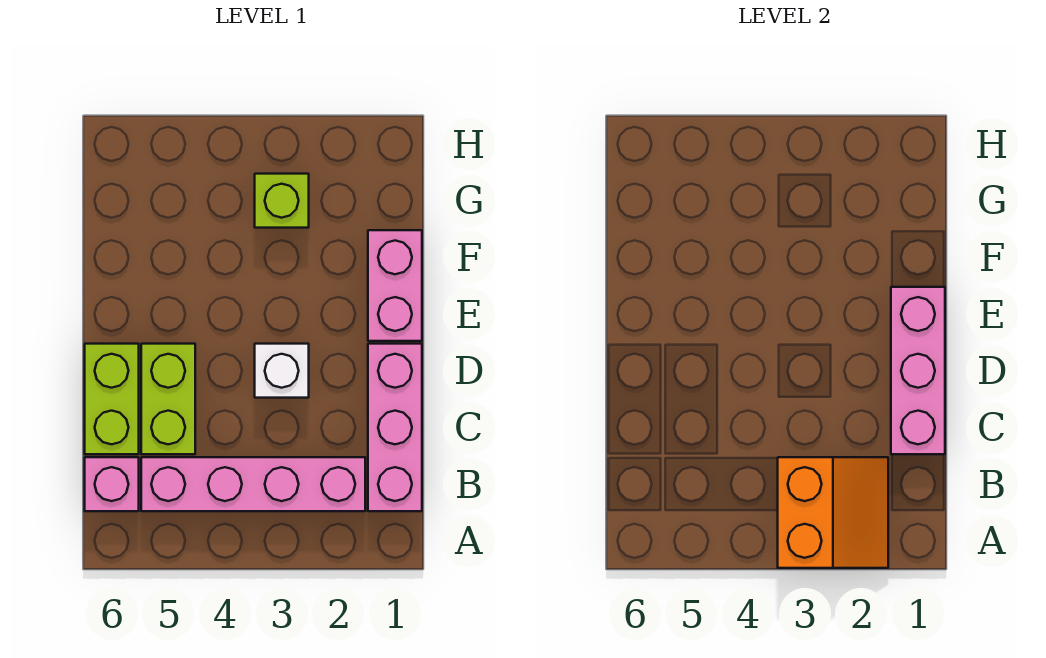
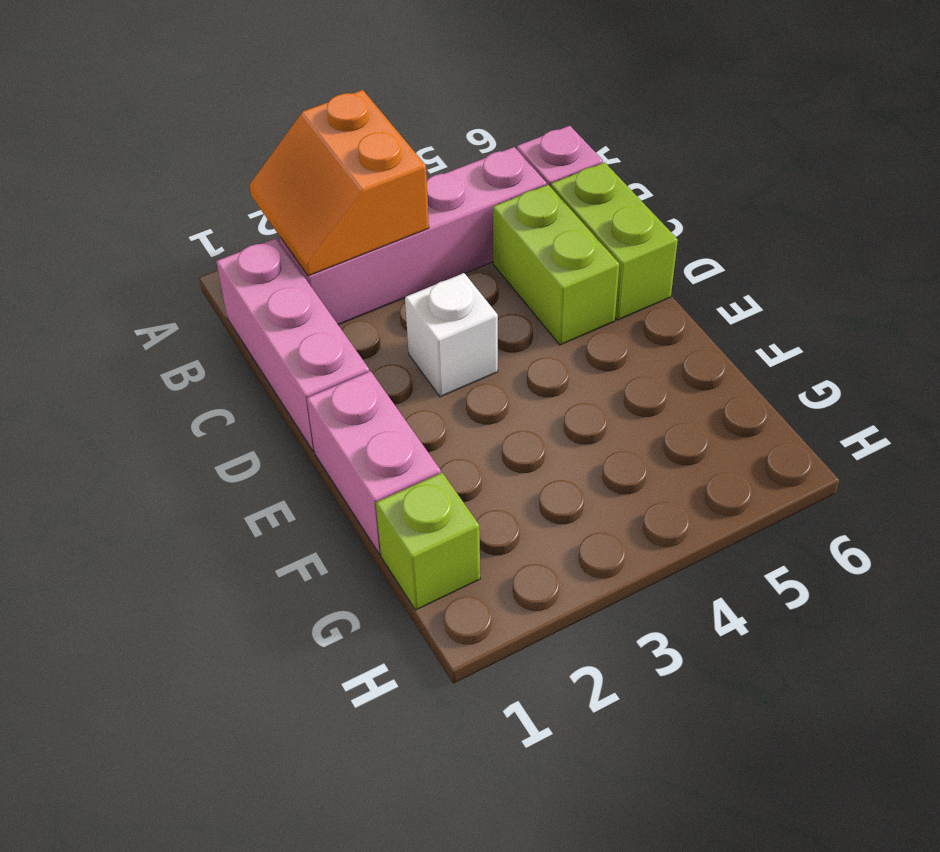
pink brick C1:E1 level 2 -> none
lime brick G3 level 1 -> lime brick G1 level 1

